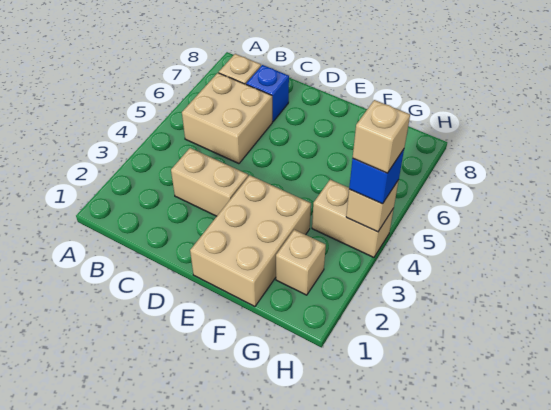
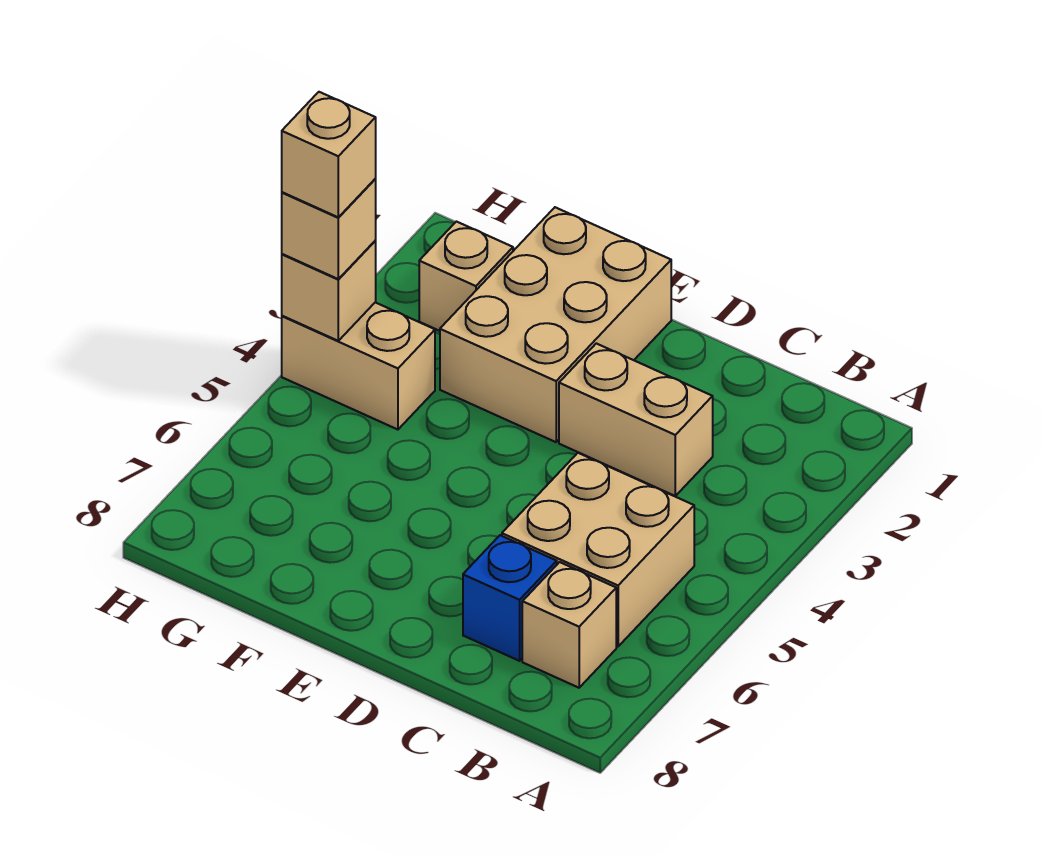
blue brick H4 level 3 -> tan brick H4 level 3

